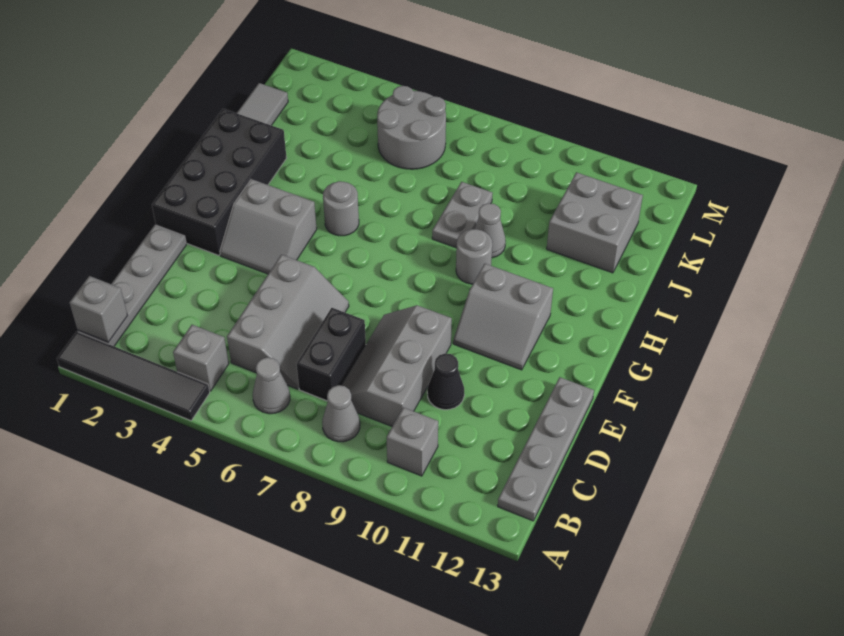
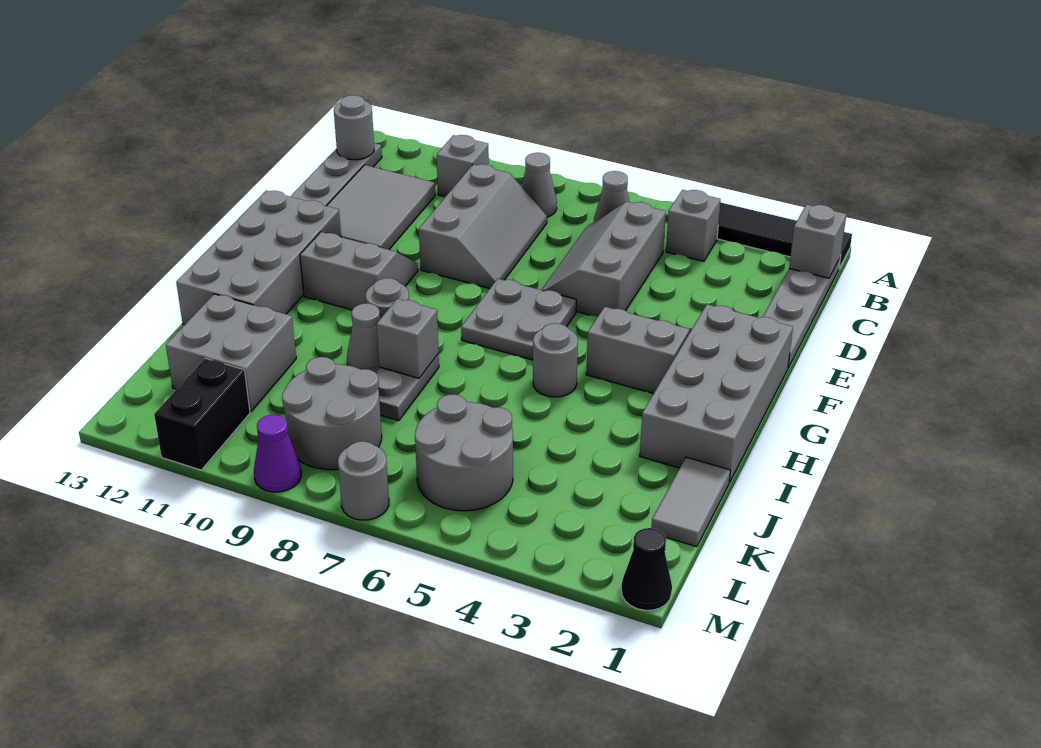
none -> grey round brick B13 level 2
black brick C7:D7 level 1 -> black brick L11:M11 level 1
none -> grey tile C11:E12 level 1
black cone D10 level 1 -> black cone M1 level 1
black brick F1:I2 level 1 -> grey brick F1:I2 level 1
none -> grey plate F6:G7 level 1
none -> grey brick F12:I13 level 1
none -> grey brick I8 level 2
none -> grey round brick K8:L9 level 1
none -> grey round brick M7 level 1
none -> purple cone M9 level 1

